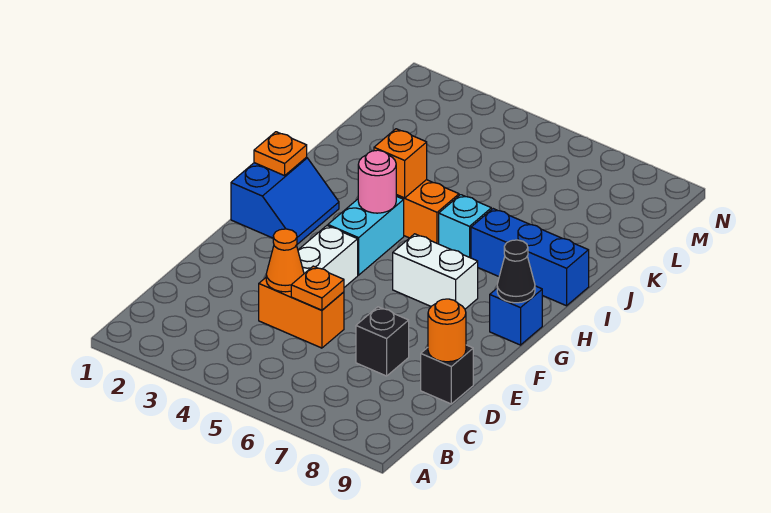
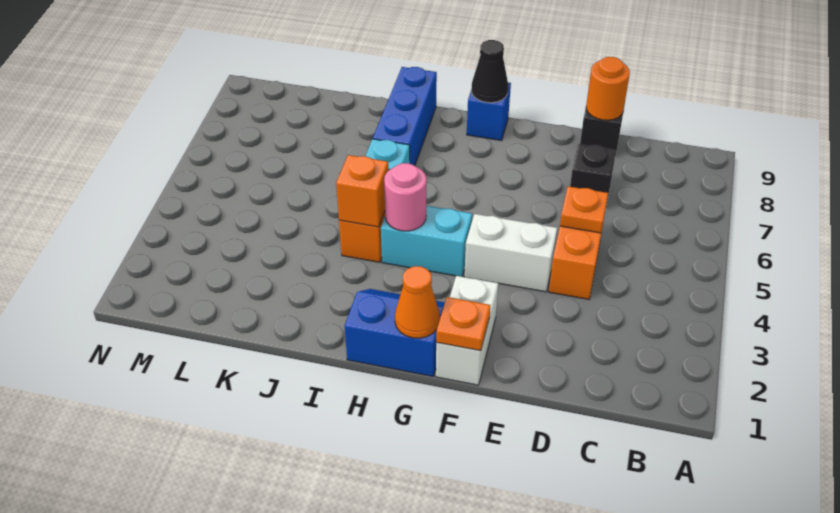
orange cone D4 level 2 -> orange cone G1 level 2
white brick G6:G7 level 1 -> white brick F1:F2 level 1
orange plate H1 level 2 -> orange plate F1 level 2

